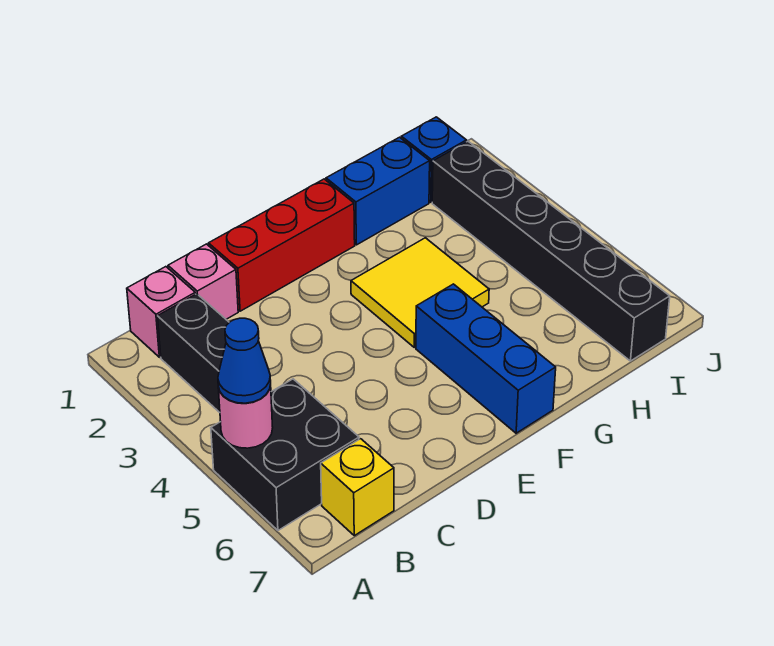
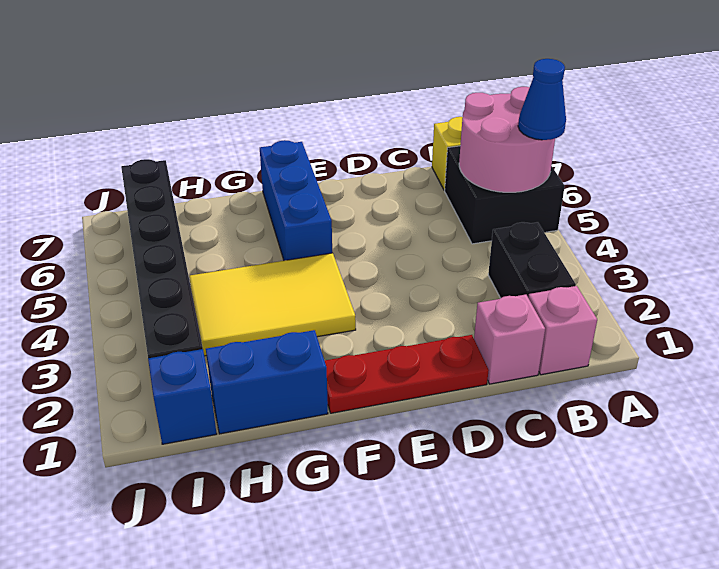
pink round brick A5 level 2 -> pink round brick A5:B6 level 2
red brick D1:F1 level 1 -> red plate D1:F1 level 1
yellow tile F3:G4 level 1 -> yellow tile F3:H4 level 1

